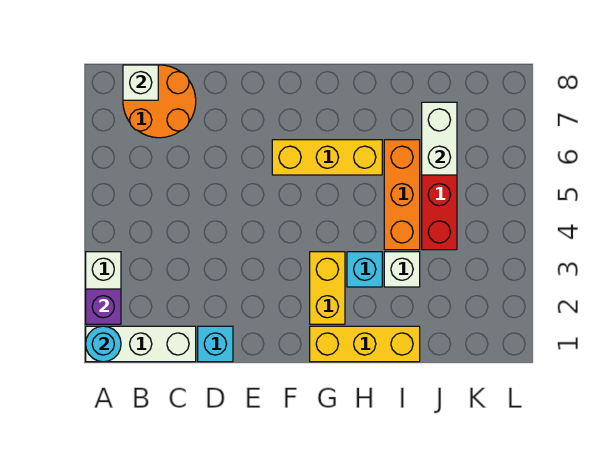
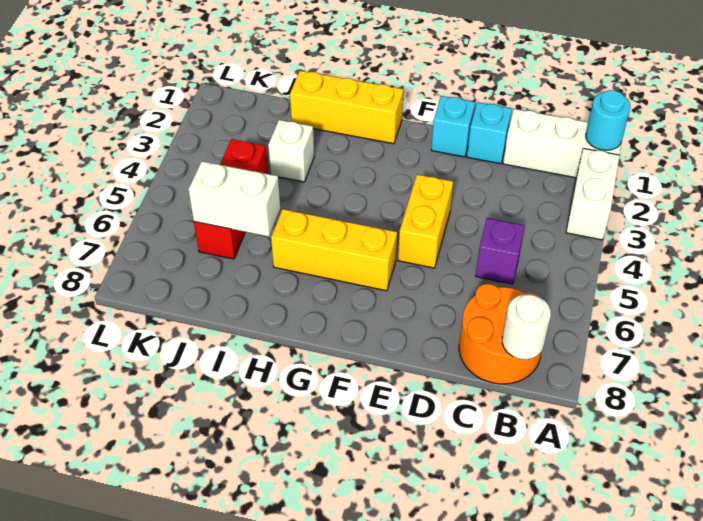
purple brick A2 level 2 -> purple brick C5 level 1
white brick B8 level 2 -> white round brick B8 level 2
yellow brick G2:G3 level 1 -> yellow brick E4:E5 level 1
cyan brick H3 level 1 -> cyan brick E1 level 1
orange brick I4:I6 level 1 -> none
white brick J6:J7 level 2 -> white brick I6:J6 level 2

